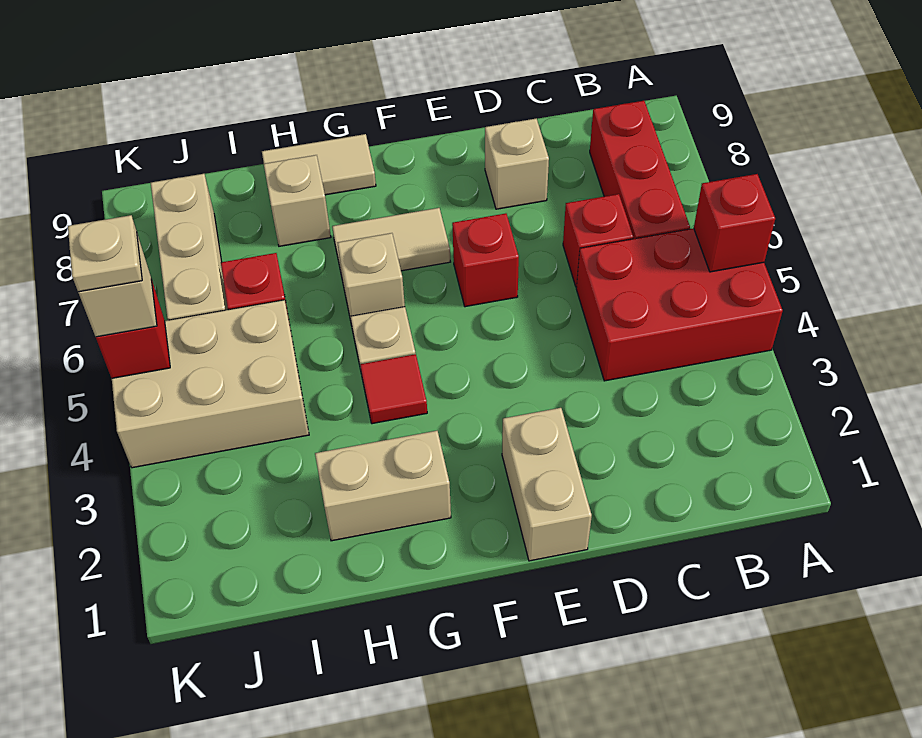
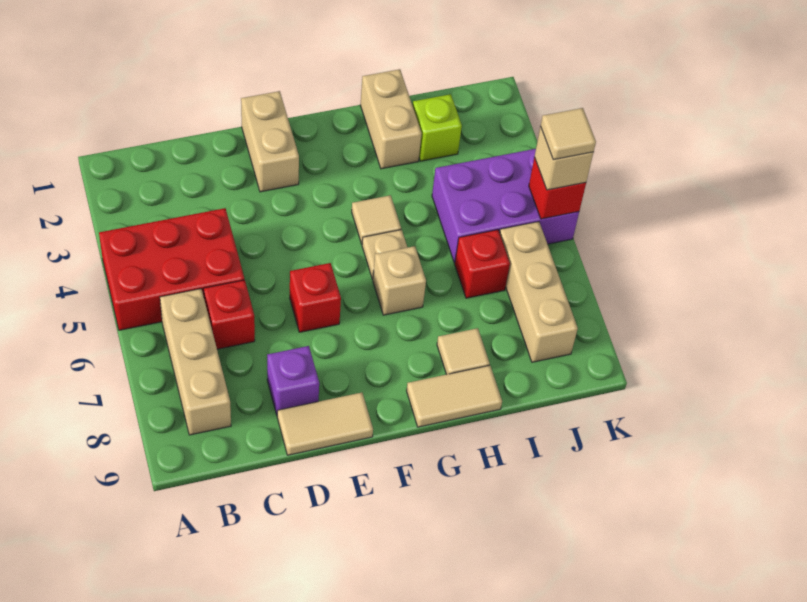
red brick A5 level 2 -> none
red brick B6:B8 level 1 -> tan brick B6:B8 level 1
tan brick D8 level 1 -> purple brick D8 level 1
tan tile F7:G7 level 1 -> tan tile D9:E9 level 1
tan brick G2:H2 level 1 -> tan brick H1:H2 level 1
red tile G4 level 1 -> tan tile G4 level 1
tan brick H8 level 1 -> tan tile H8 level 1
none -> lime brick I2 level 1
tan brick I4:K5 level 1 -> purple brick I4:K5 level 1
tan plate K5 level 4 -> tan tile K5 level 4

